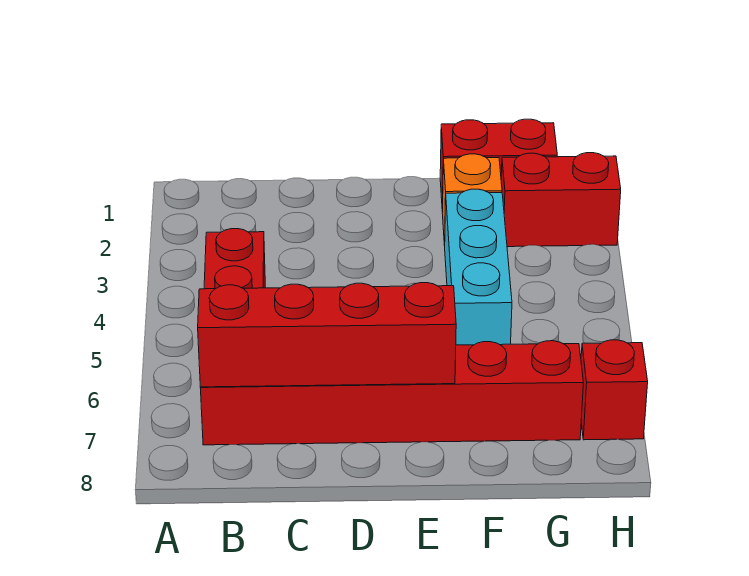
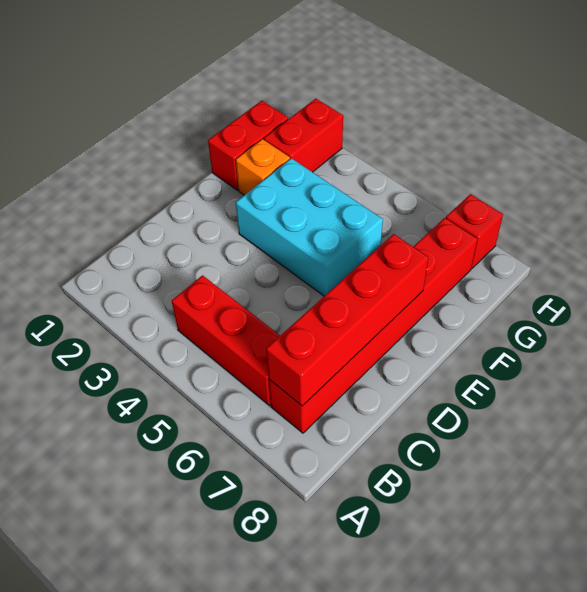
cyan brick F3:F5 level 1 -> cyan brick E3:F5 level 1

